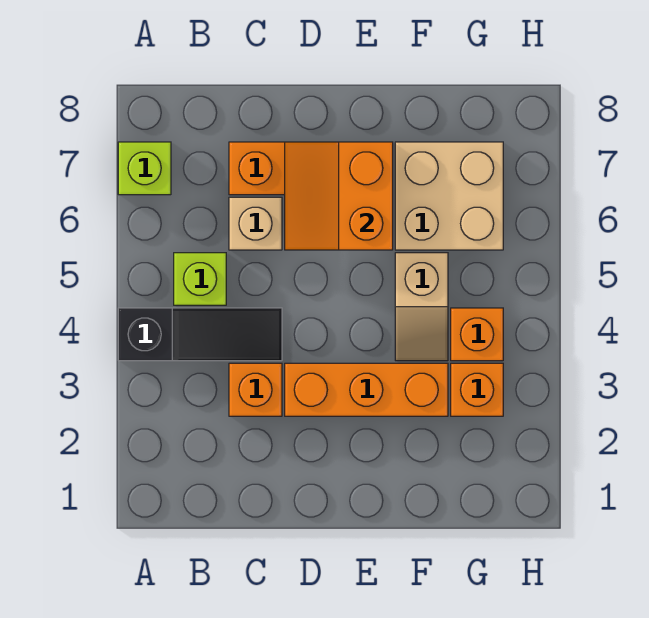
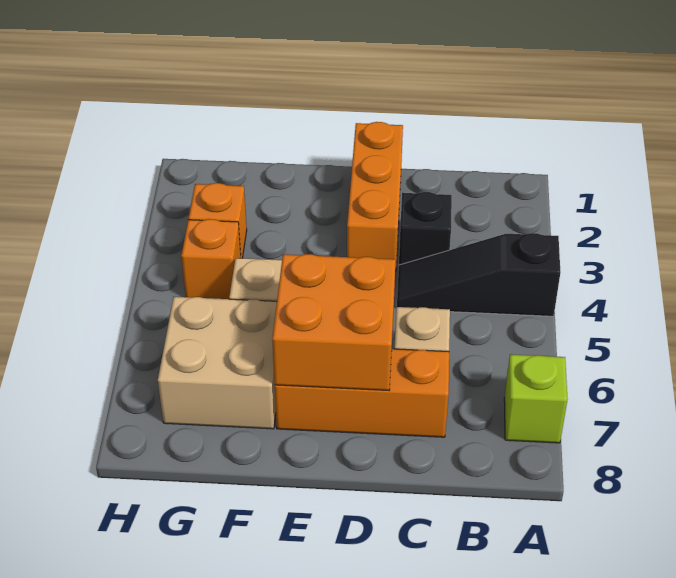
lime brick B5 level 1 -> none
orange brick C3 level 1 -> black brick C3 level 1
orange brick D3:F3 level 1 -> orange brick D1:D3 level 1
orange slope D6:E7 level 2 top E -> orange brick D6:E7 level 2

